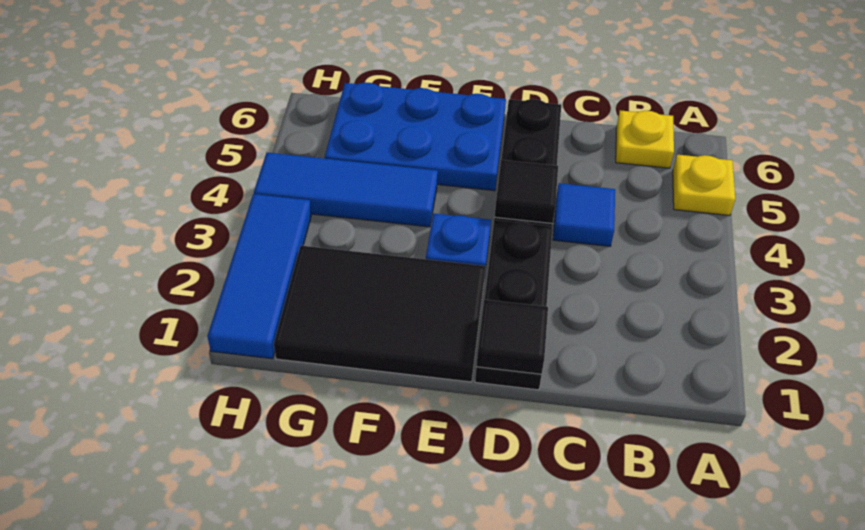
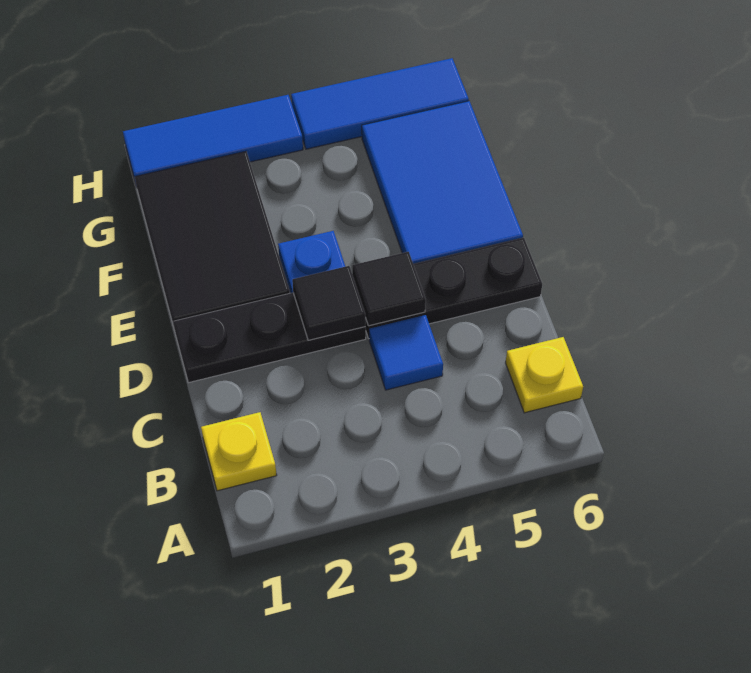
yellow plate A5 level 1 -> yellow plate B1 level 1
black tile D1 level 2 -> black tile D3 level 2
blue plate E5:G6 level 1 -> blue tile E5:G6 level 1
blue tile F4:H4 level 1 -> blue tile H4:H6 level 1

